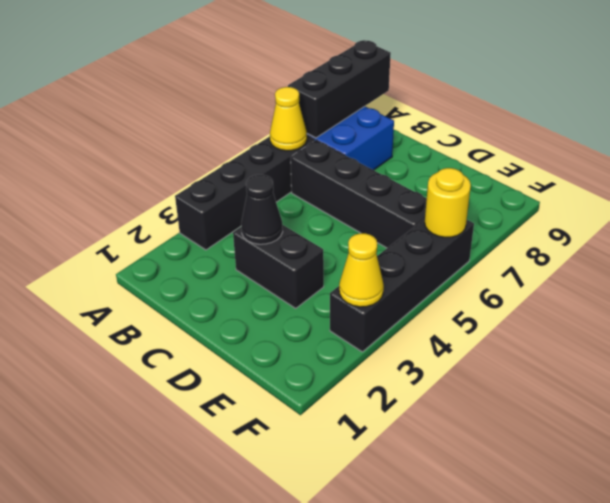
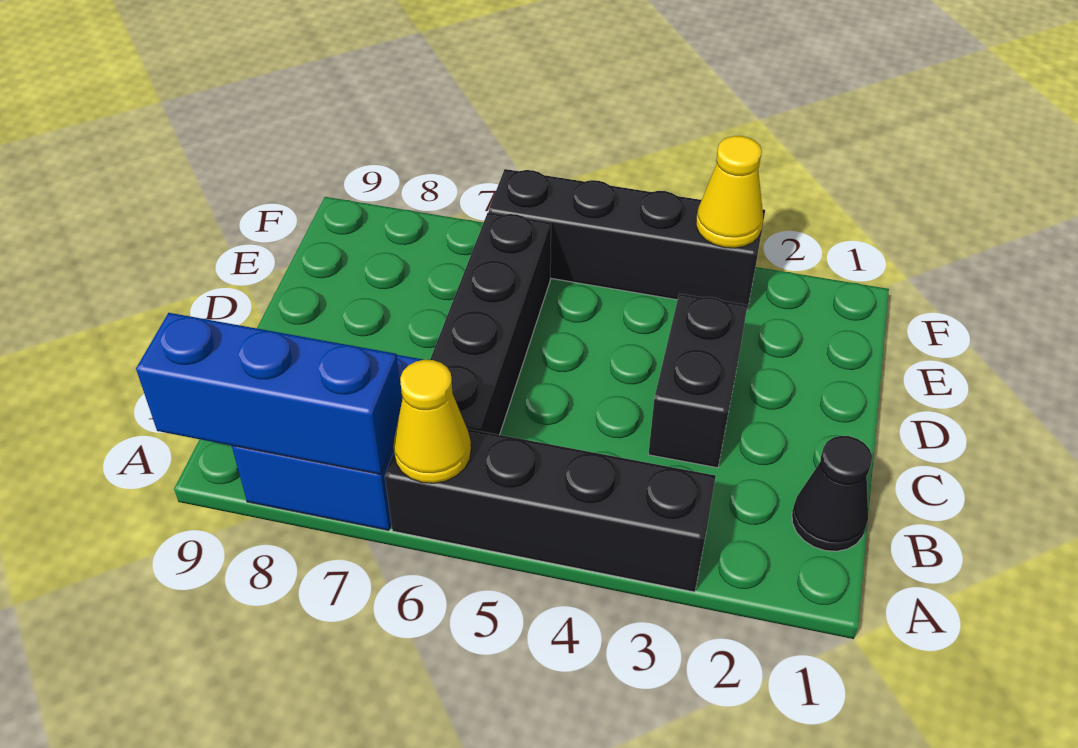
black brick A7:A9 level 2 -> blue brick A7:A9 level 2
black cone C3 level 2 -> black cone B1 level 1
yellow round brick F6 level 2 -> none

